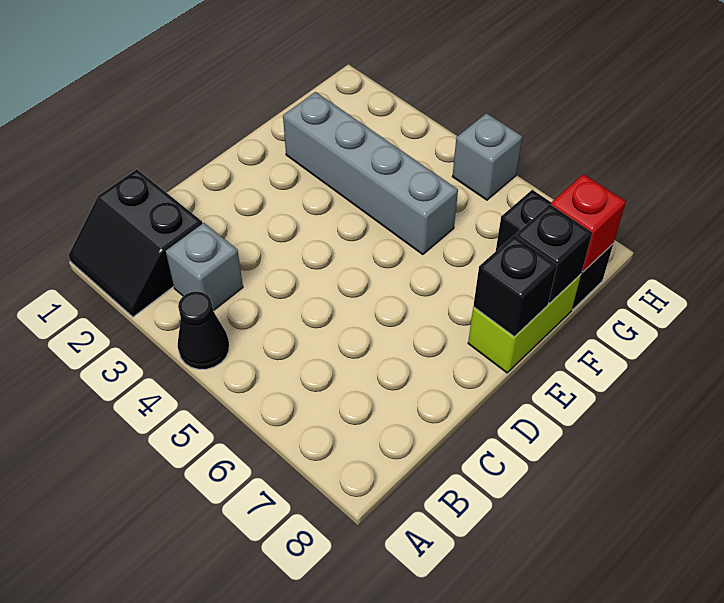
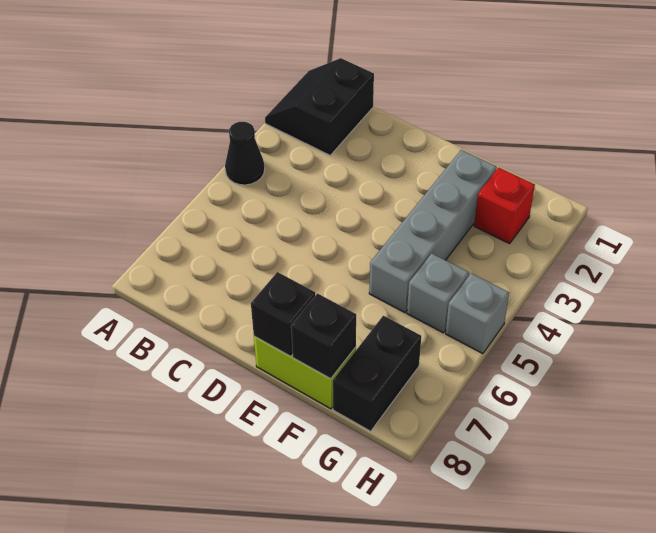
grey brick B3 level 1 -> grey brick G5 level 1
red brick G8 level 2 -> red brick G2 level 1

